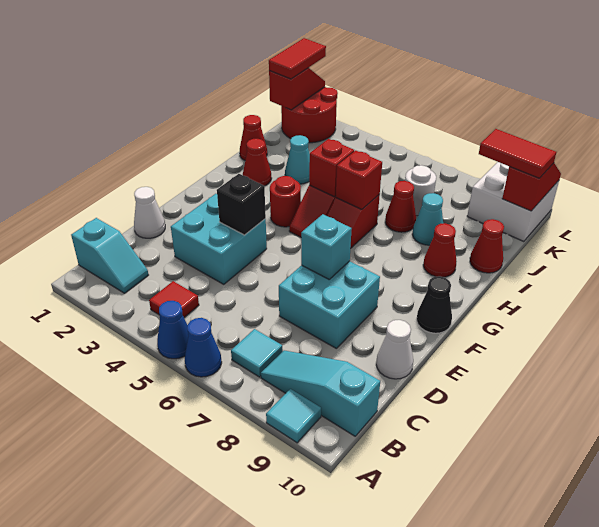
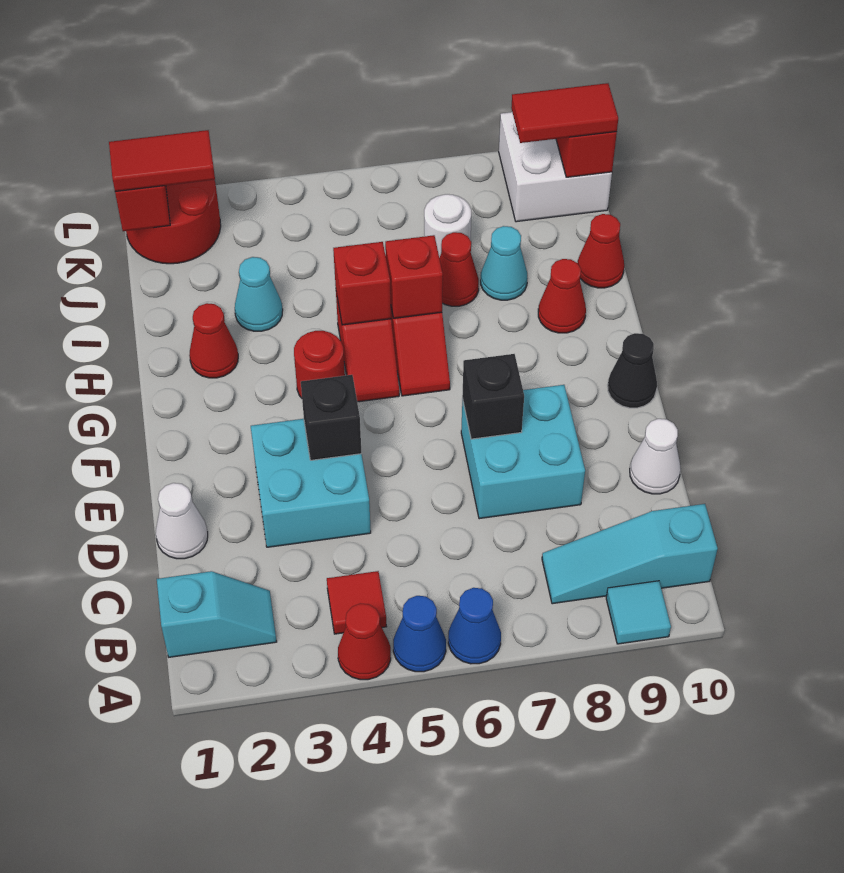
cyan tile B7 level 1 -> none
cyan brick E7 level 2 -> black brick E7 level 2
red cone I1 level 1 -> red cone A4 level 1
red tile K1:L1 level 3 -> red tile K1:K2 level 3

